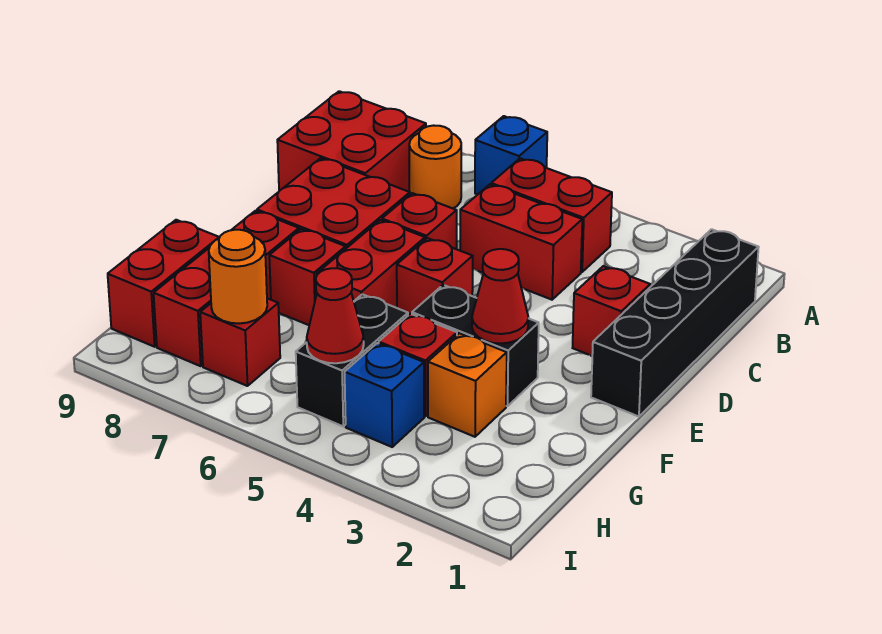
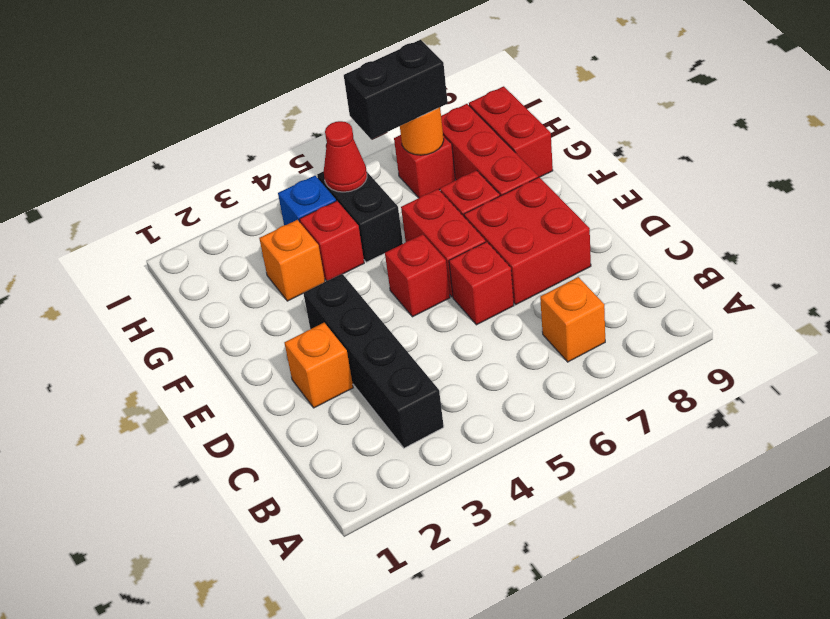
blue brick A6 level 1 -> none
black brick B1:E1 level 1 -> black brick B3:E3 level 1
red brick B4:B5 level 1 -> none
orange round brick B7 level 1 -> orange brick B7 level 1
red brick B8:C9 level 1 -> none
red brick C4:C5 level 1 -> none
red brick D2 level 1 -> orange brick D2 level 1
black brick F3:F4 level 1 -> black brick H6:H7 level 3
red cone F3 level 2 -> none

